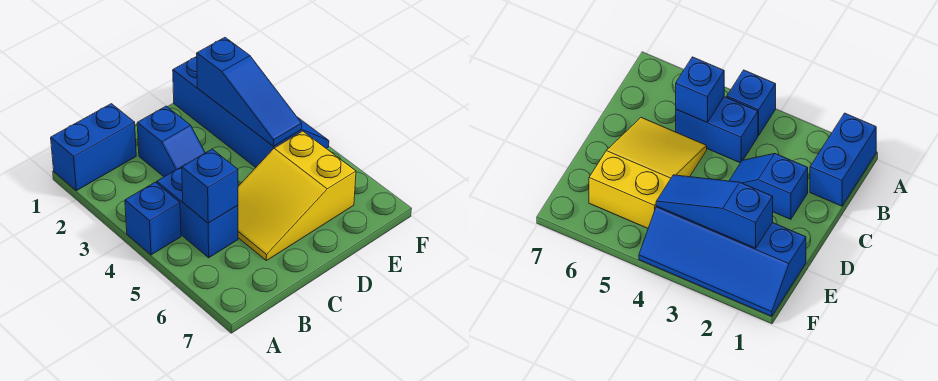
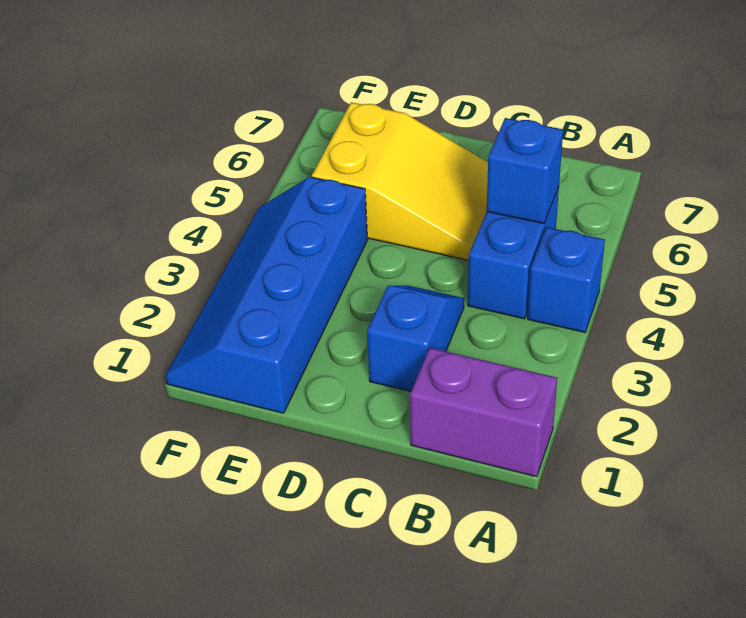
blue brick A1:B1 level 1 -> purple brick A1:B1 level 1
blue slope E2:E4 level 2 top 2 -> none

